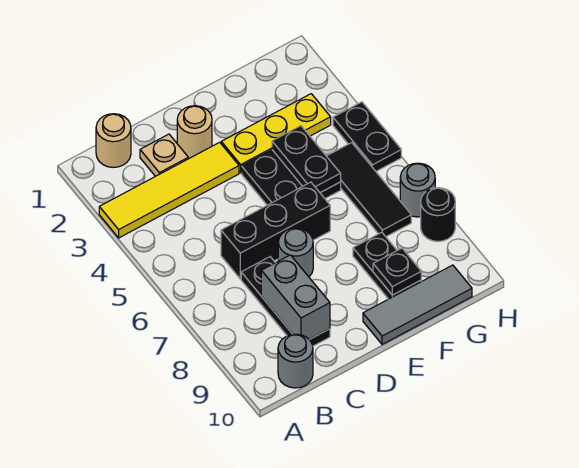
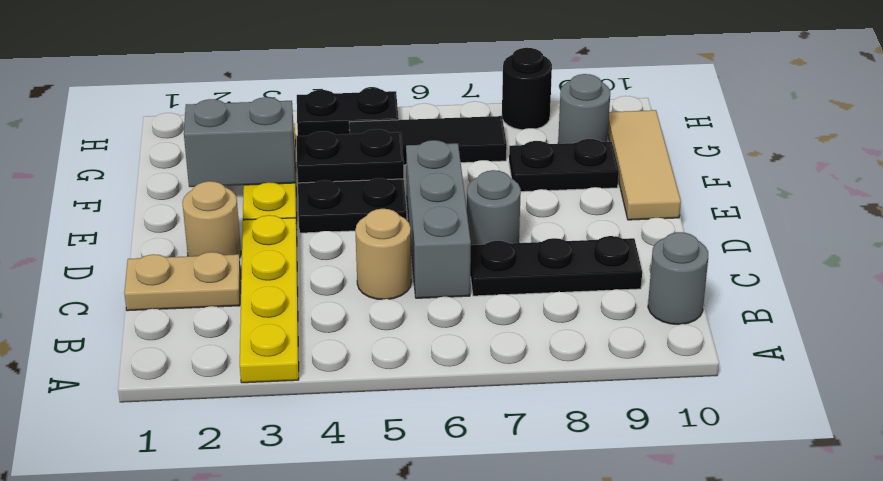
yellow tile A3:D3 level 1 -> yellow plate A3:D3 level 1
tan round brick B1 level 1 -> tan round brick C5 level 1
tan plate C2 level 1 -> tan plate C1:C2 level 1
black brick C6:E6 level 1 -> grey brick C6:E6 level 1
grey brick C8:C9 level 2 -> grey brick F2:F3 level 2
grey tile E10:G10 level 1 -> tan tile E10:G10 level 1
black plate F9 level 2 -> none
grey round brick H7 level 1 -> grey round brick G9 level 1

